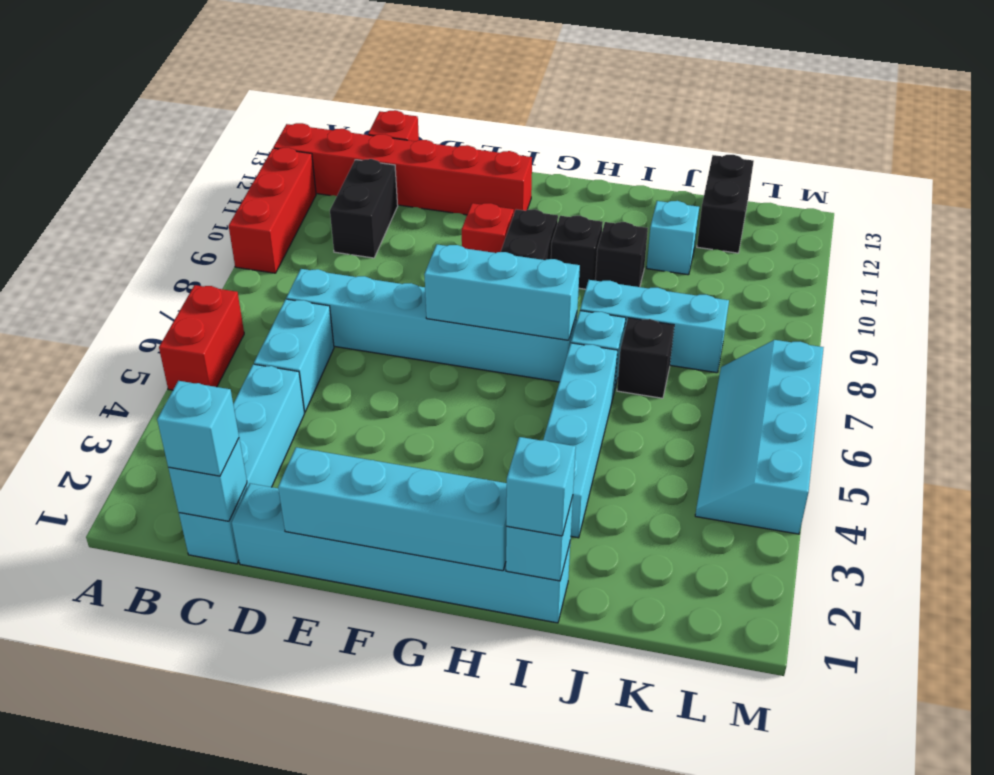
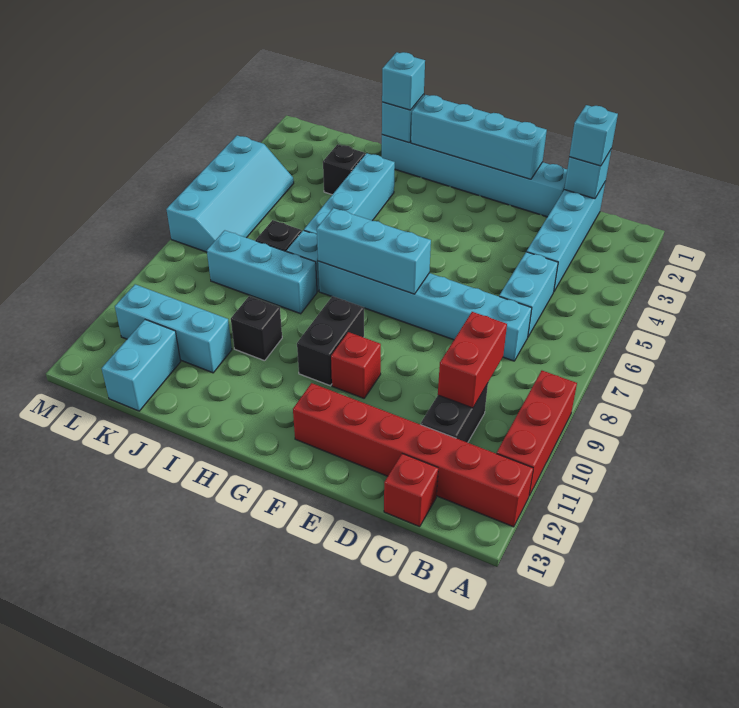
red brick A5:A6 level 1 -> red brick C9:C10 level 2
black brick H10 level 1 -> black brick J3 level 1
cyan brick J11 level 1 -> cyan brick J11:L11 level 1
black brick K12:K13 level 1 -> cyan brick K12:K13 level 1

